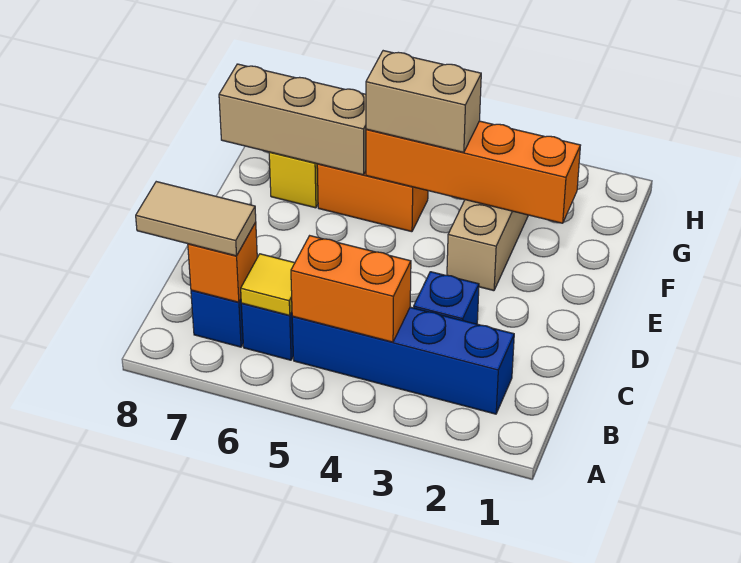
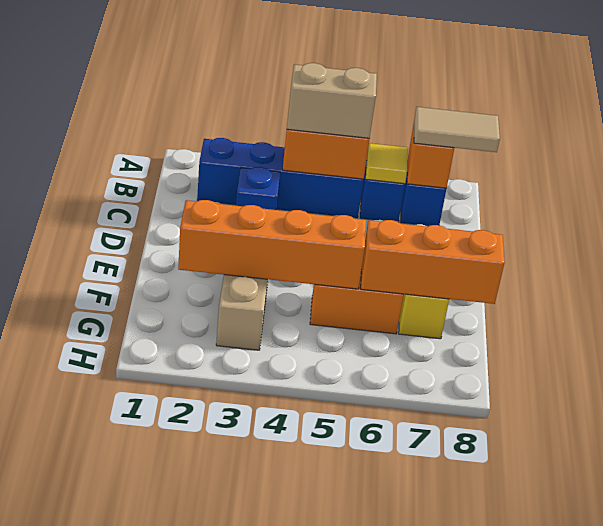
tan brick F4:F5 level 3 -> tan brick B4:B5 level 3
tan brick F6:F8 level 2 -> orange brick F6:F8 level 2

